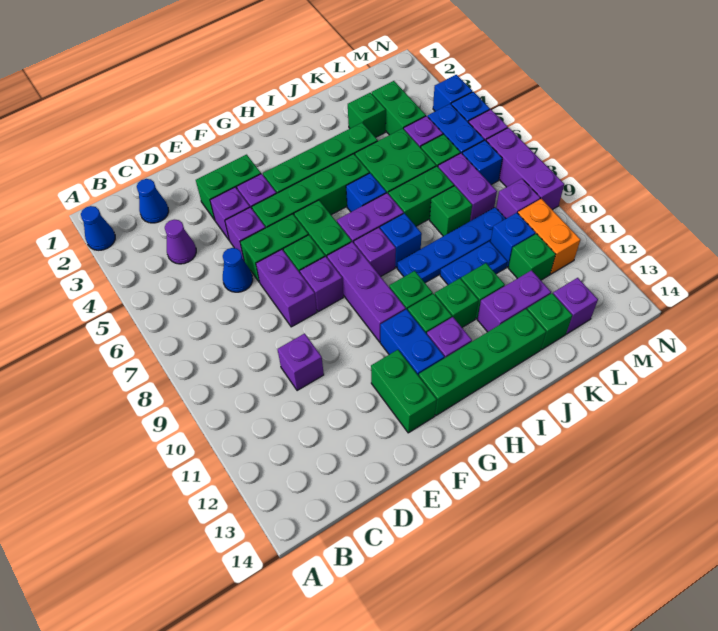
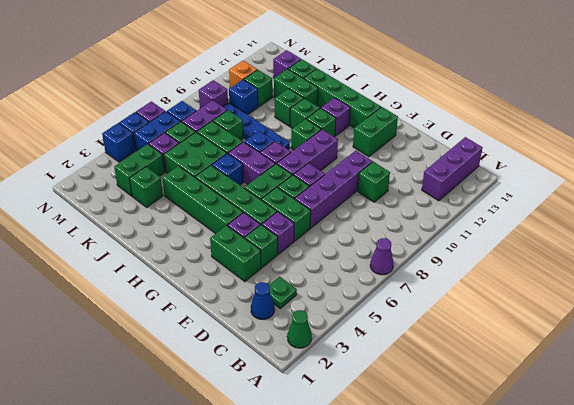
blue cone A2 level 1 -> green cone A2 level 1
none -> green plate C3 level 1
purple cone C4 level 1 -> purple cone A7 level 1
blue cone D6 level 1 -> none
purple brick D10 level 1 -> green brick D10 level 1
purple brick E4 level 1 -> green brick E4 level 1
purple brick E7:E8 level 1 -> purple brick E7:E10 level 1
blue brick G11:G12 level 1 -> none
blue plate J10:K10 level 1 -> none
purple brick J12:K12 level 1 -> green brick J12:K12 level 1
orange brick M10:M11 level 1 -> orange brick M11 level 1
purple brick N7:N9 level 1 -> purple brick B12:B14 level 1

